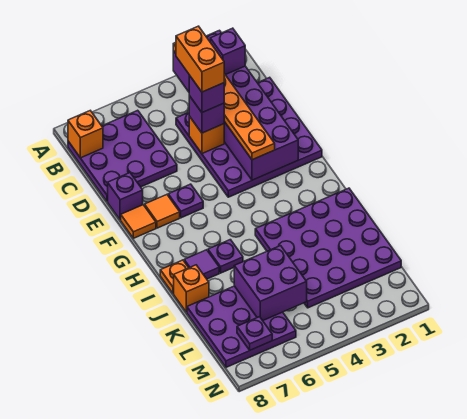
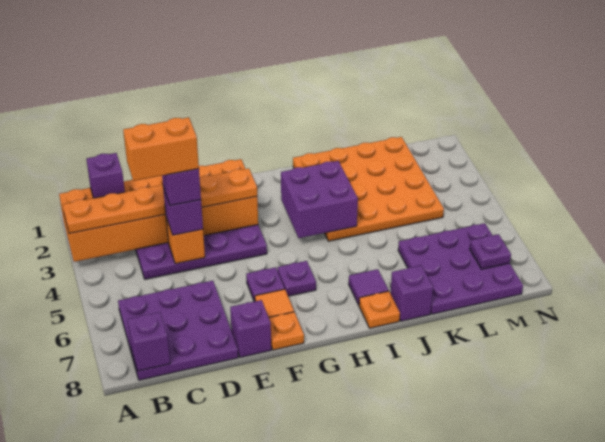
purple brick A2:F3 level 2 -> orange brick A2:F3 level 2
orange brick B8 level 2 -> purple brick B8 level 2
orange tile F8 level 1 -> orange plate F8 level 1
purple plate I1:L4 level 1 -> orange plate I1:L4 level 1
purple plate I6 level 1 -> purple plate G6 level 1
orange brick J8 level 1 -> purple brick J8 level 1
purple brick K5:L6 level 2 -> purple brick H3:I4 level 2

